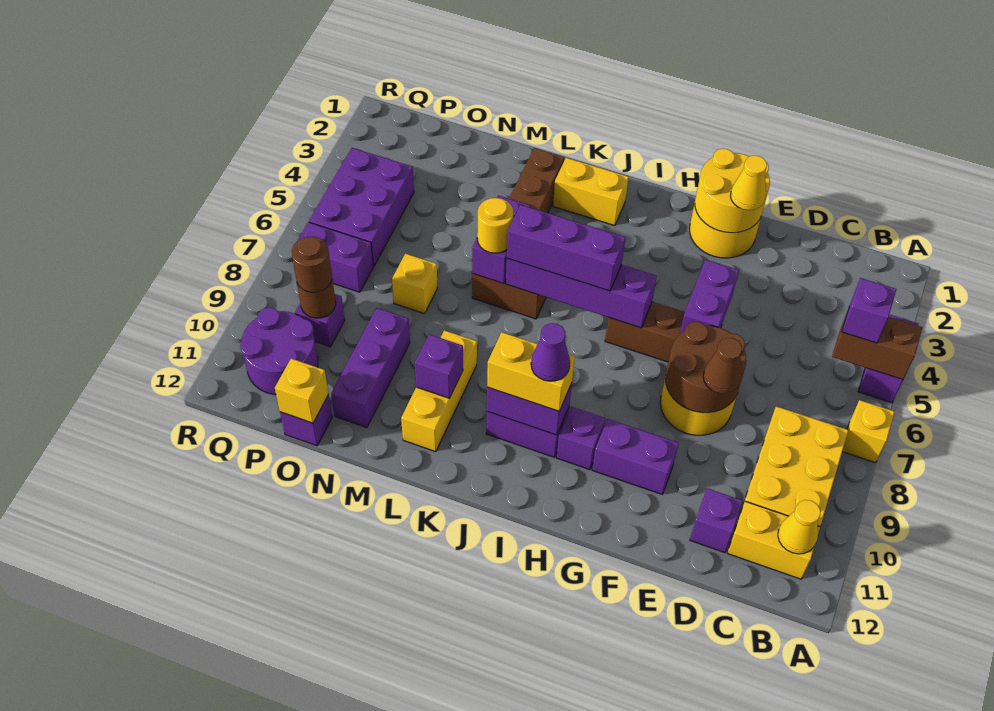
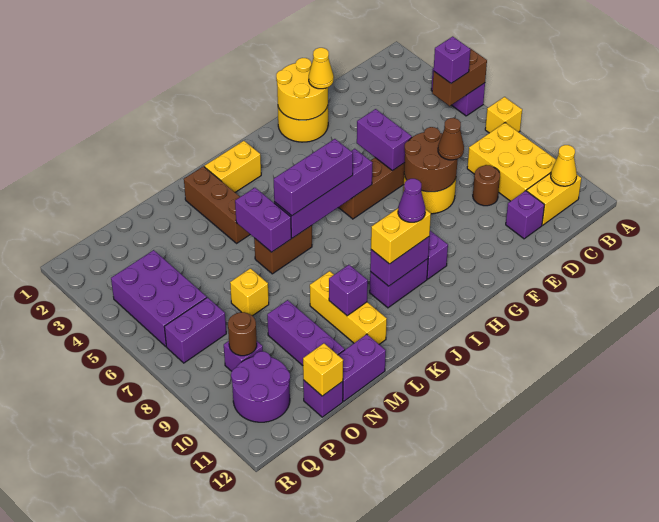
purple brick F10:G10 level 1 -> purple brick M12:N12 level 1
yellow round brick L6 level 3 -> none
brown round brick P9 level 3 -> brown round brick D9 level 1

